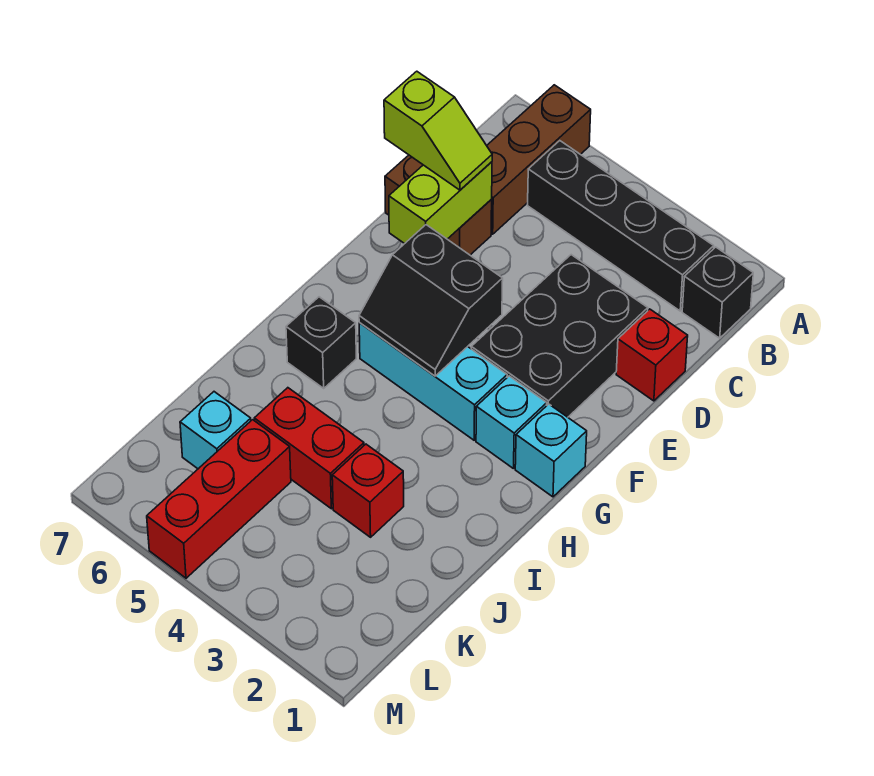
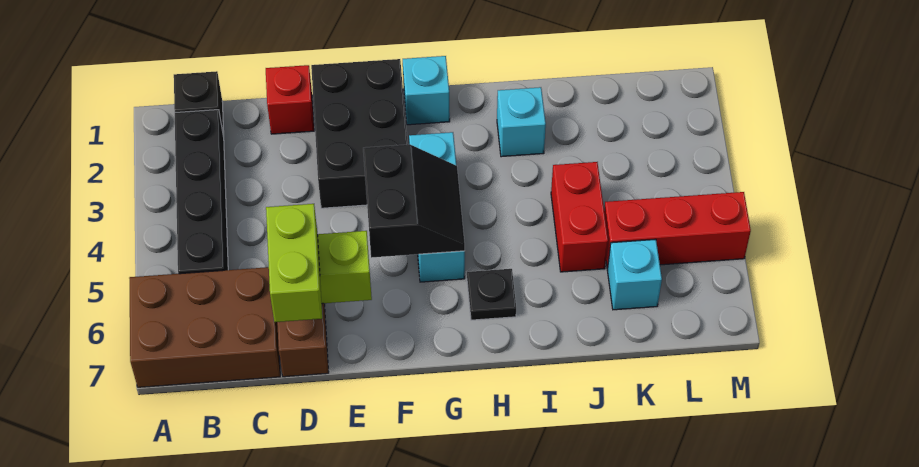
brown brick A6:C6 level 1 -> brown brick A6:C7 level 1
black brick D2:F3 level 1 -> black brick E1:F3 level 1
lime slope D6:D7 level 3 top 7 -> lime brick D6:D7 level 3
cyan brick G2 level 1 -> cyan brick I2 level 1
black brick H6 level 1 -> black plate H6 level 1
red brick J3 level 1 -> none

